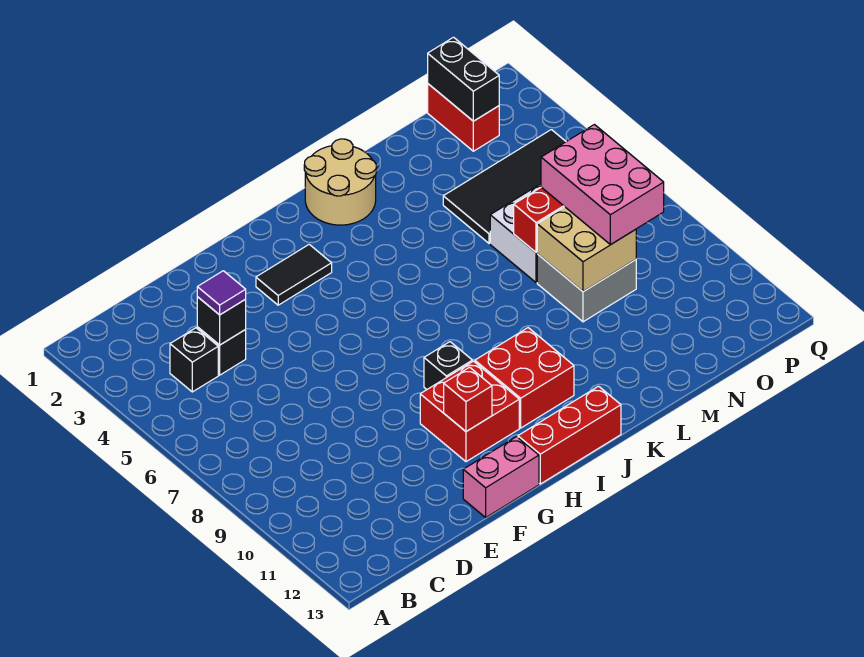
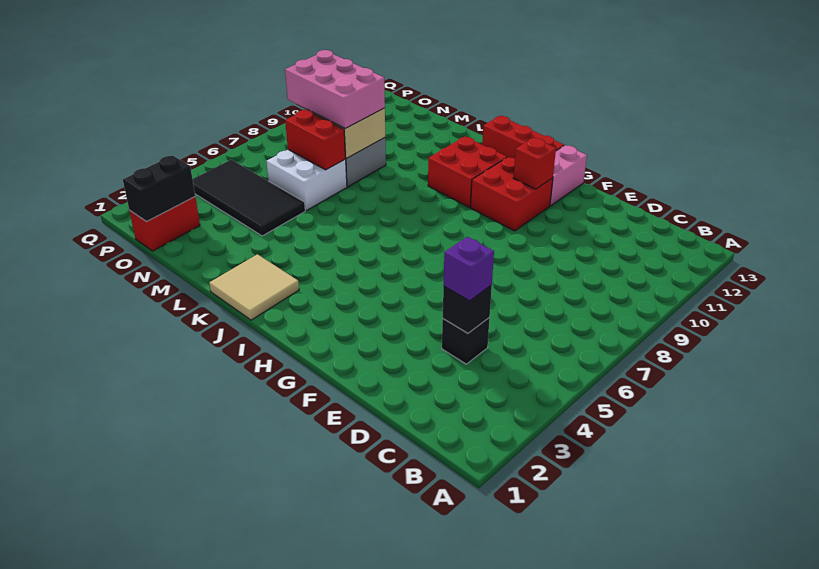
black brick C4 level 1 -> none
purple tile D4 level 3 -> purple brick D4 level 3
pink brick F13:G13 level 1 -> pink brick G12:G13 level 1
black tile G3:H3 level 1 -> none
black brick H9 level 1 -> none
tan round brick J1:K2 level 1 -> tan tile J1:K2 level 1
pink brick N7:O9 level 3 -> pink brick M8:O9 level 3

